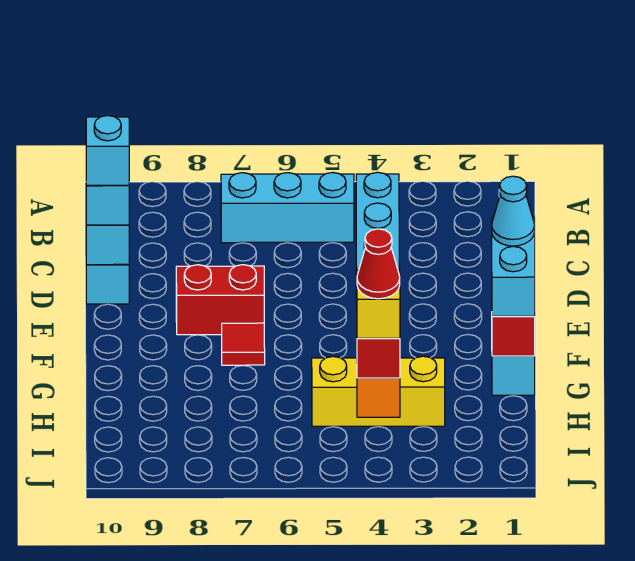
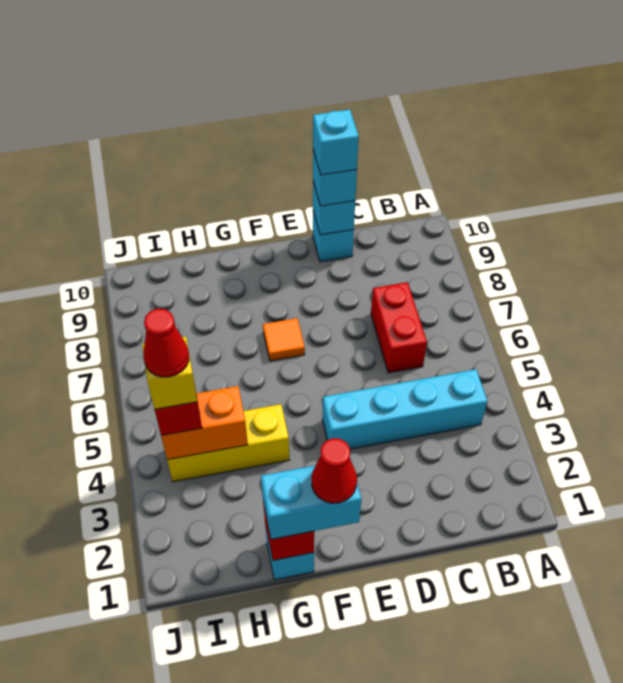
cyan brick B5:B7 level 1 -> none
red brick E7:E8 level 1 -> red brick C6:C7 level 1
cyan cone F1 level 4 -> red cone F1 level 4
red tile F7 level 1 -> orange tile F7 level 1
yellow brick H3:H5 level 1 -> yellow brick G4:I4 level 1

